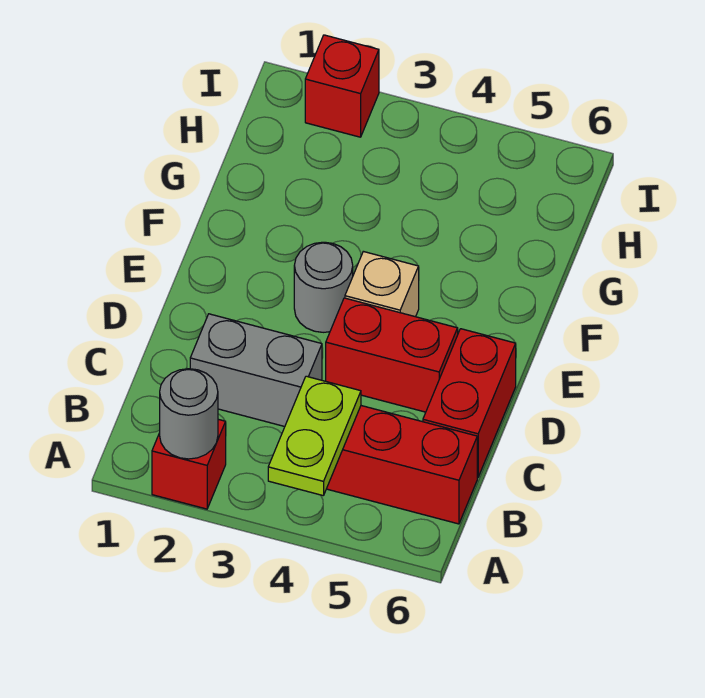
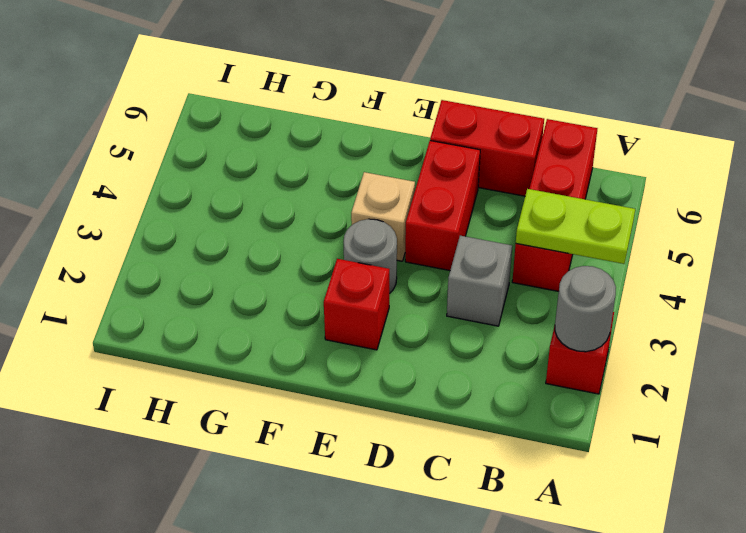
grey brick C2:C3 level 1 -> grey brick C3 level 1
red brick I2 level 1 -> red brick E2 level 1

